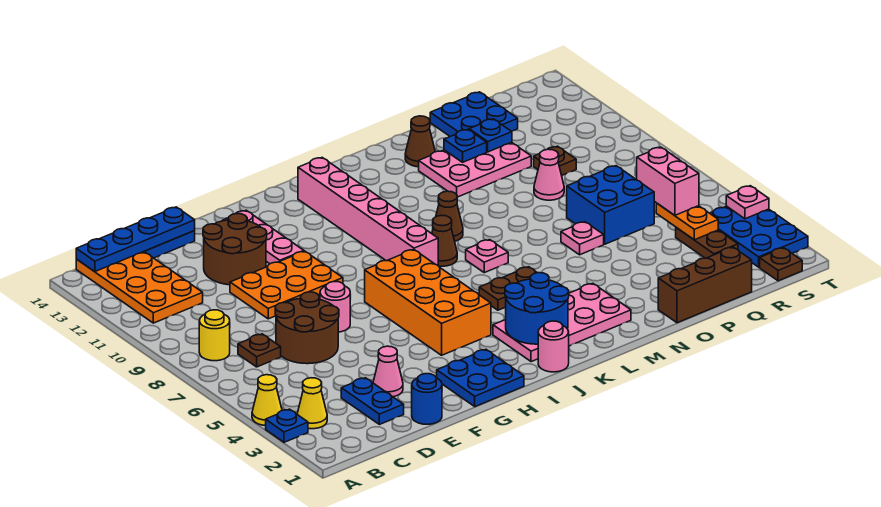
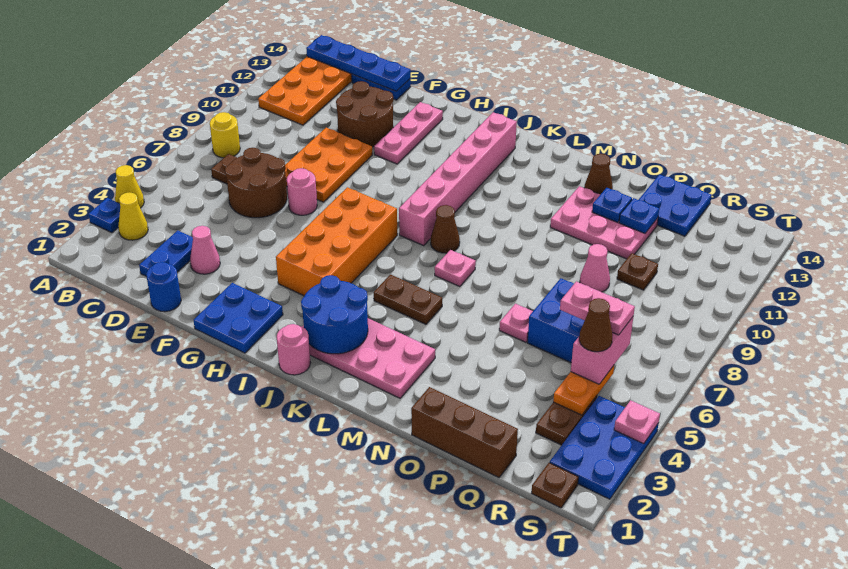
orange plate E9:G10 level 1 -> orange plate E8:F10 level 1
brown cone L9 level 1 -> brown cone R5 level 4
none -> pink plate Q6:R6 level 4

